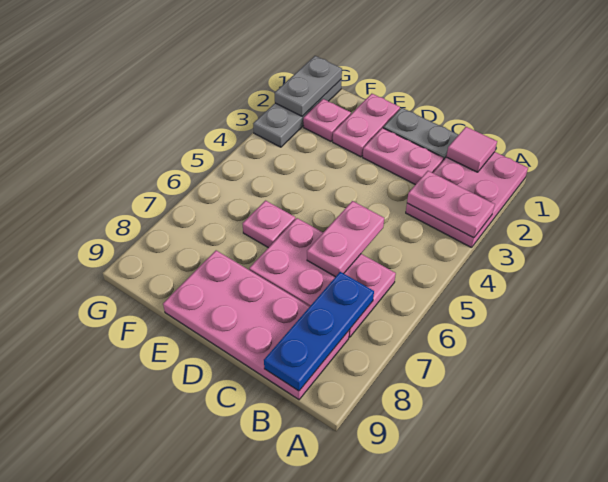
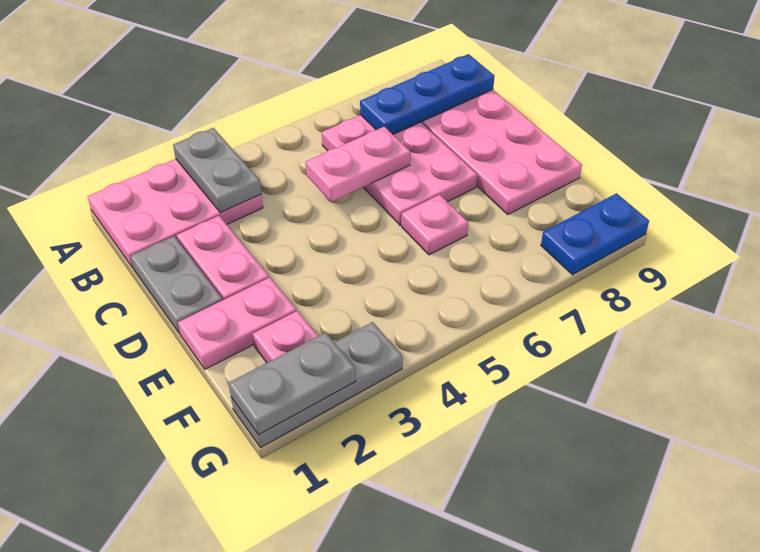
pink plate A3:B3 level 2 -> grey plate A3:B3 level 2
pink tile B1 level 2 -> none
none -> blue plate G8:G9 level 1

